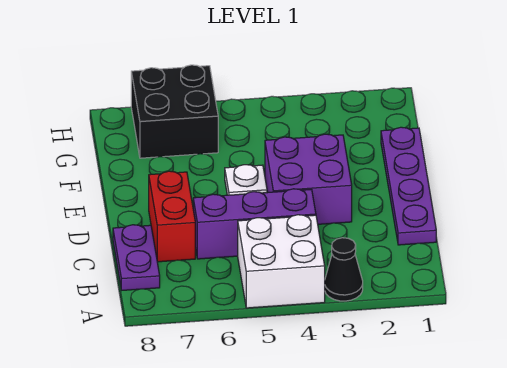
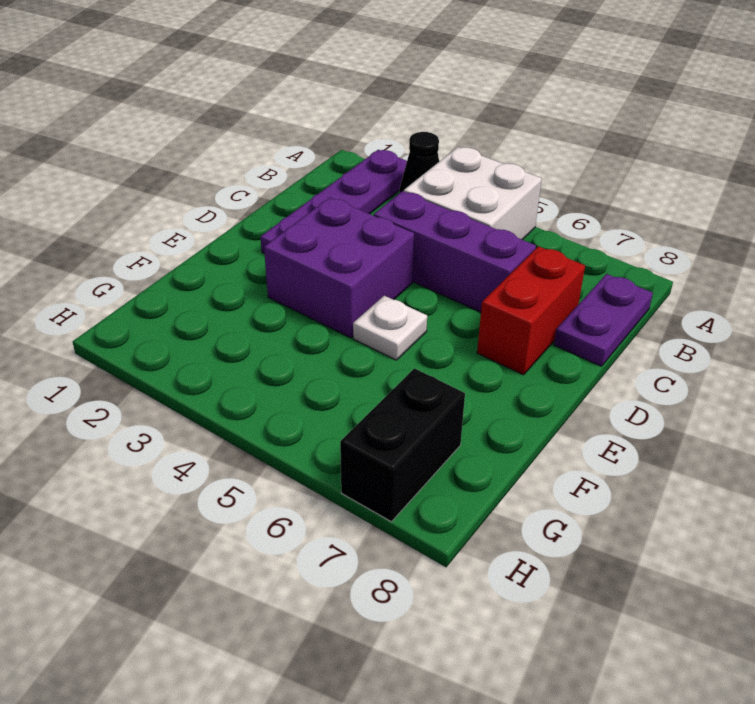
purple plate C1:F1 level 1 -> purple plate A2:D2 level 1
black brick G6:H7 level 1 -> black brick G7:H7 level 1

